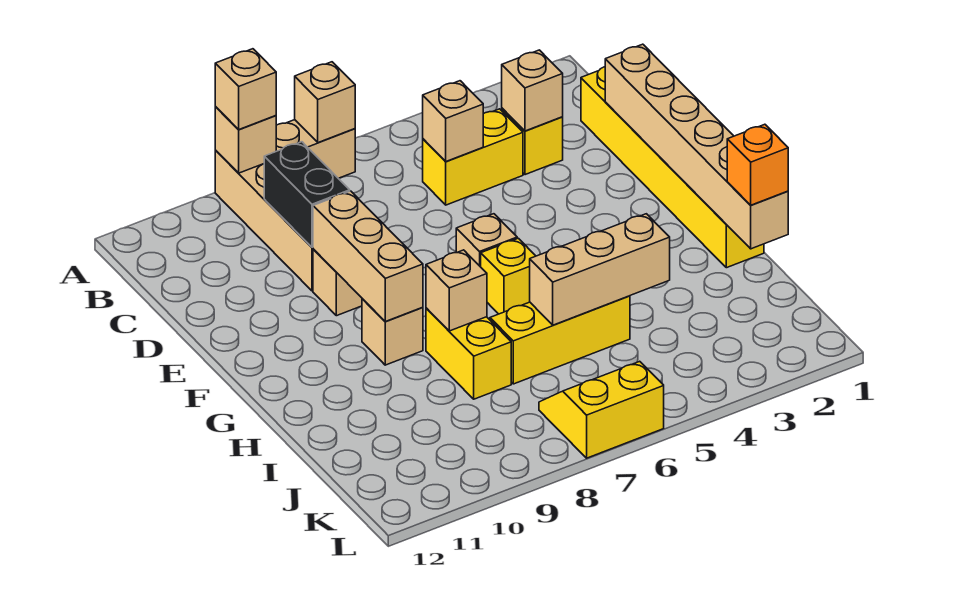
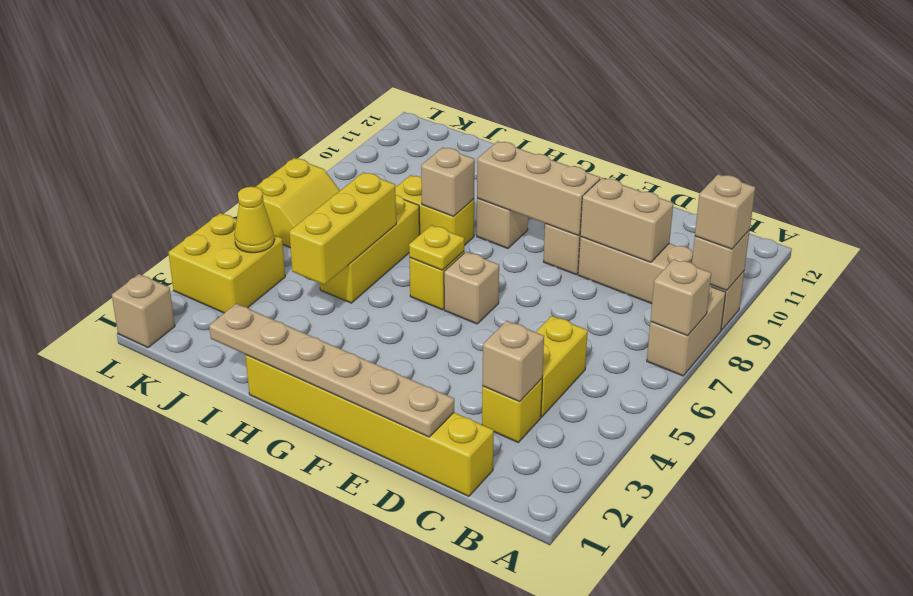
tan brick C5 level 2 -> tan brick L1 level 1
black brick C9:D9 level 2 -> tan brick C9:D9 level 2
tan brick D1:I1 level 2 -> tan plate D1:I1 level 2
none -> yellow plate G6 level 2
orange brick I1 level 3 -> none
tan brick I4:I6 level 2 -> yellow brick I4:I6 level 2
none -> yellow brick K3:L4 level 1
none -> yellow cone K4 level 2

